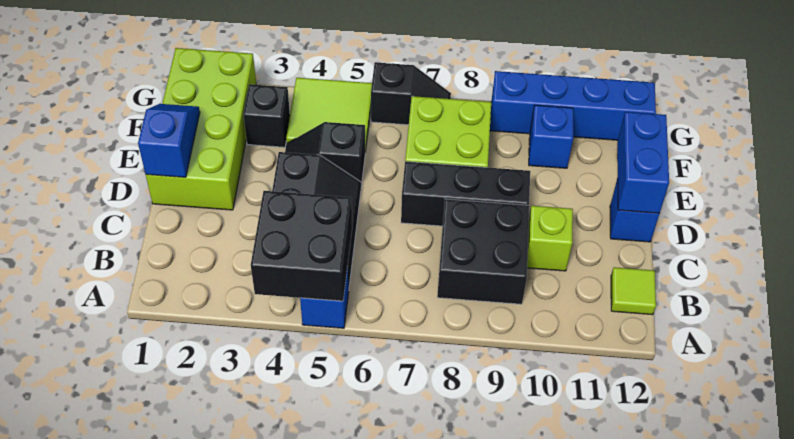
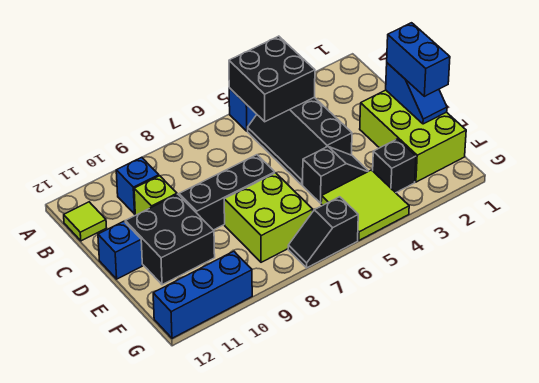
black brick B8:C9 level 1 -> black brick D10:E11 level 1
lime brick D1:G2 level 1 -> lime brick D1:F2 level 1
blue brick D12:E12 level 2 -> blue brick D1:E1 level 3
blue brick F10 level 1 -> blue brick B10 level 1
blue brick G9:G12 level 1 -> blue brick G10:G12 level 1

